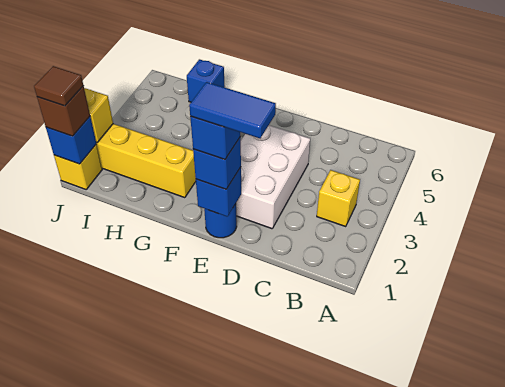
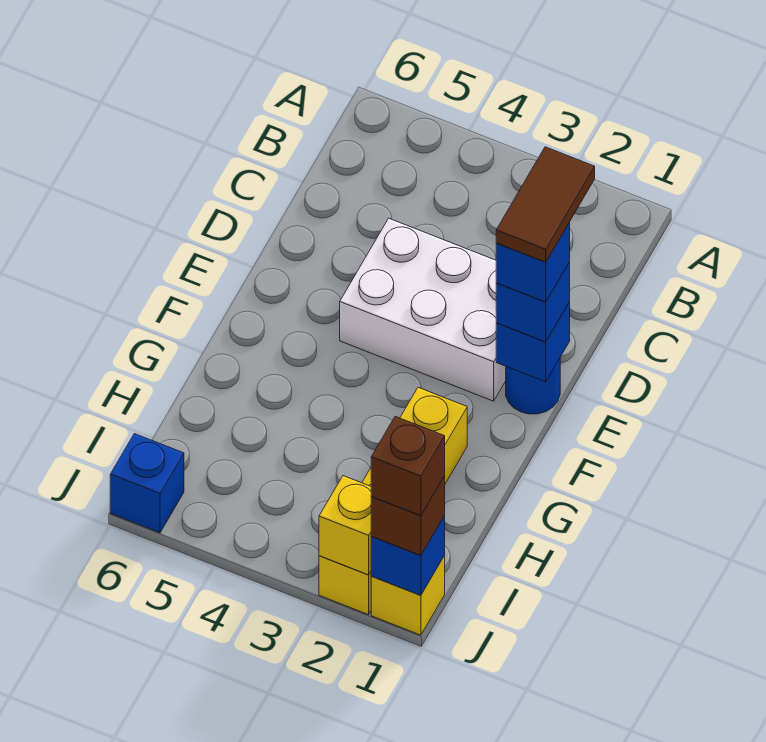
yellow brick B3 level 1 -> none
blue tile D1:E1 level 5 -> brown tile D1:E1 level 5
blue brick H6 level 1 -> blue brick J6 level 1
brown tile J1 level 4 -> brown brick J1 level 4

